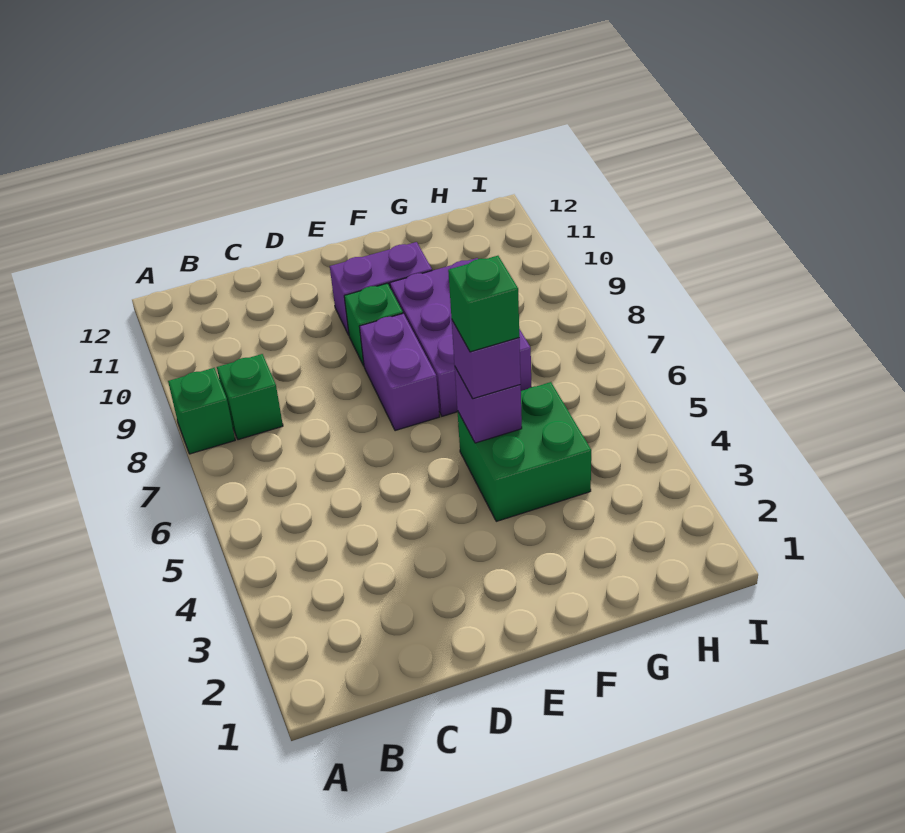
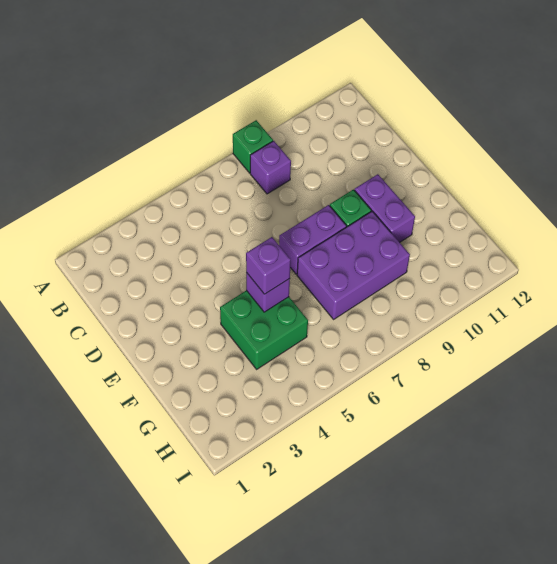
green brick B8 level 1 -> purple brick B8 level 1
green brick F5 level 4 -> none

